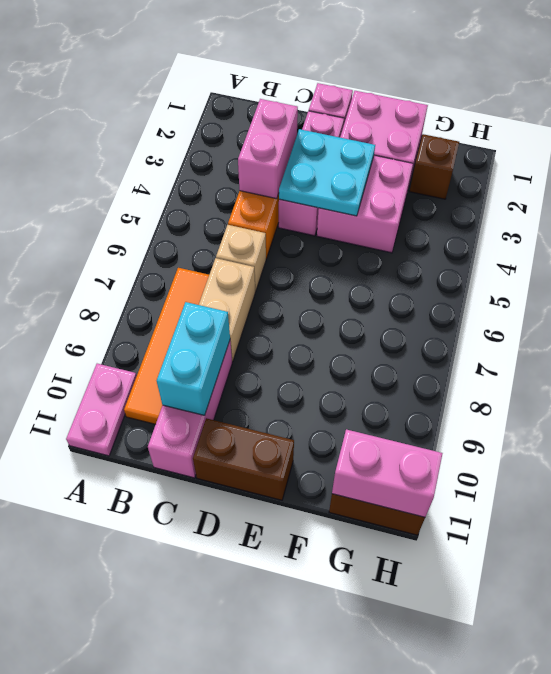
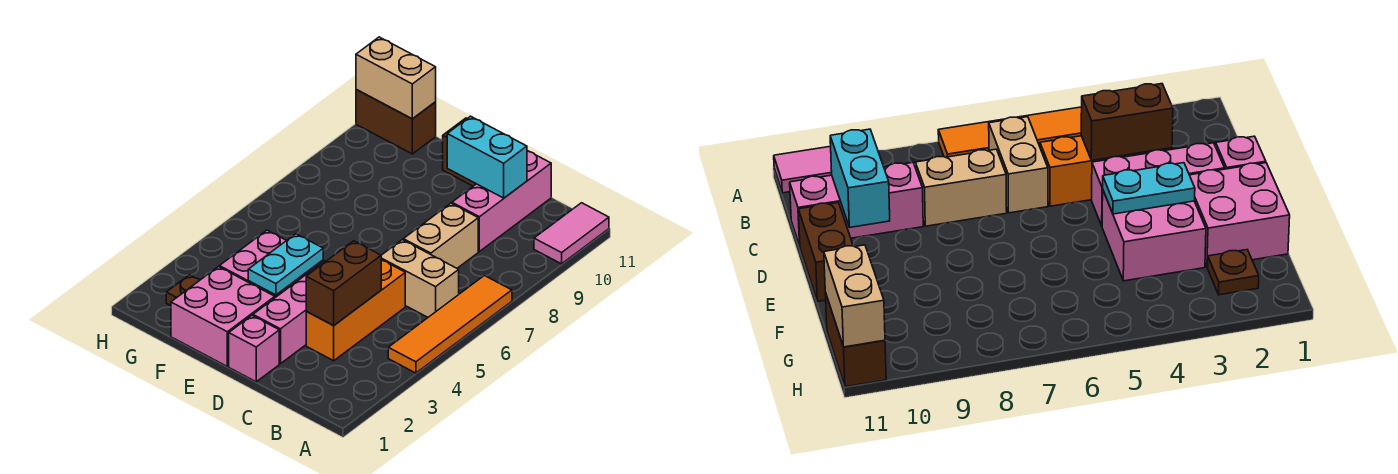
pink plate A10:A11 level 1 -> pink tile A10:A11 level 1
orange tile B7:B10 level 1 -> orange tile A4:A7 level 1
pink brick C3:C4 level 2 -> brown brick C3:C4 level 2
tan brick C6 level 1 -> tan brick B6:C6 level 1
cyan brick C9:C10 level 2 -> cyan brick C10:D10 level 2
cyan plate D3:E4 level 2 -> cyan plate E3:E4 level 2
brown brick G2 level 1 -> brown plate G2 level 1
pink brick G11:H11 level 2 -> tan brick G11:H11 level 2

